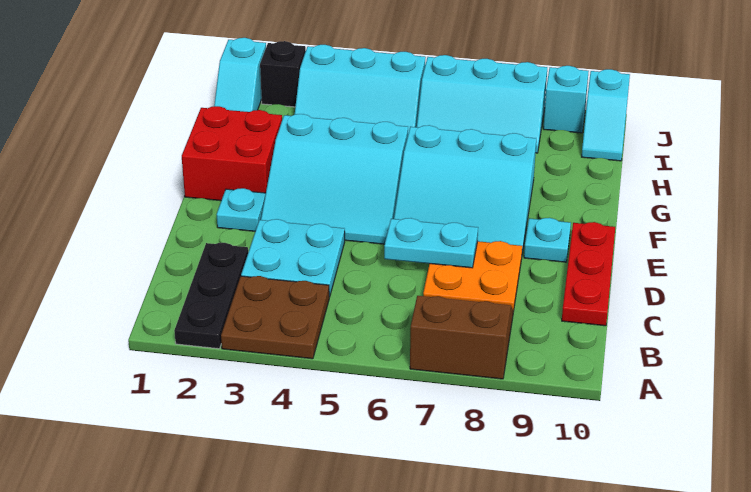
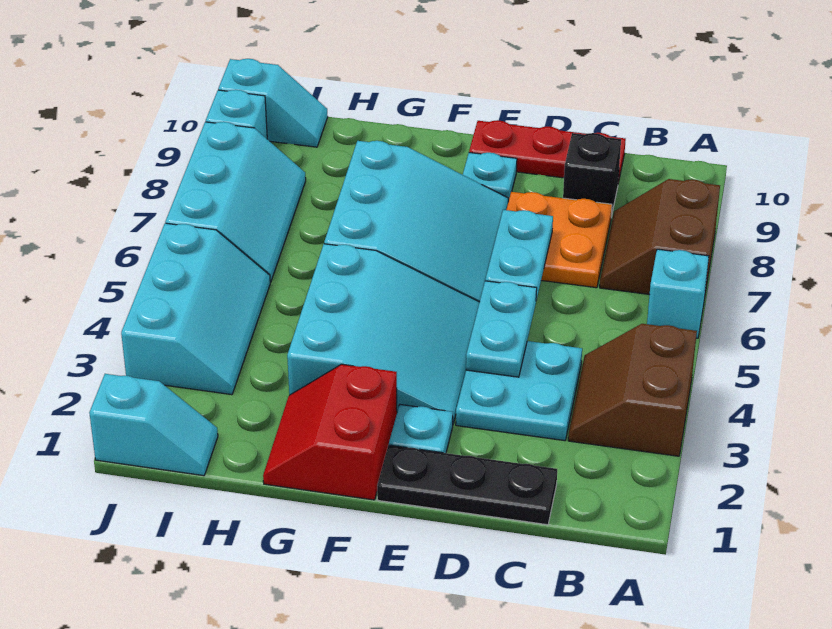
black plate A2:C2 level 1 -> black plate C1:E1 level 1
brown plate A3:B4 level 1 -> brown slope A3:B4 level 1 top A
none -> cyan brick A6 level 1
none -> cyan plate D4:D5 level 2
red brick F1:G2 level 1 -> red slope F1:G2 level 1 top F
black brick J2 level 1 -> black brick C9 level 1

